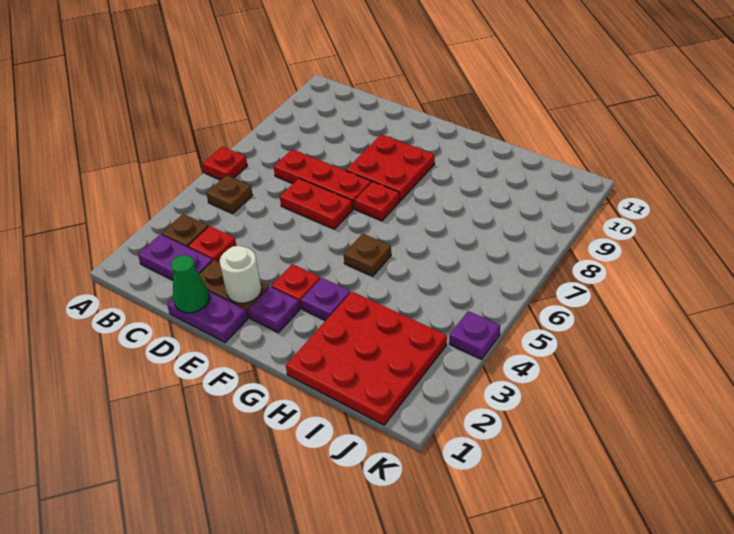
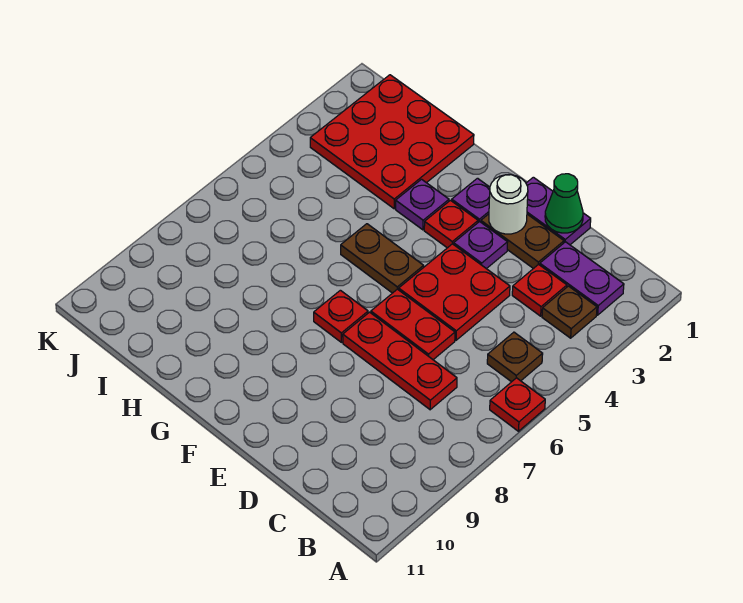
red plate E8:F9 level 1 -> red plate D4:E5 level 1
brown plate G5 level 1 -> brown plate F5:G5 level 1
purple plate K4 level 1 -> purple plate E3 level 1

